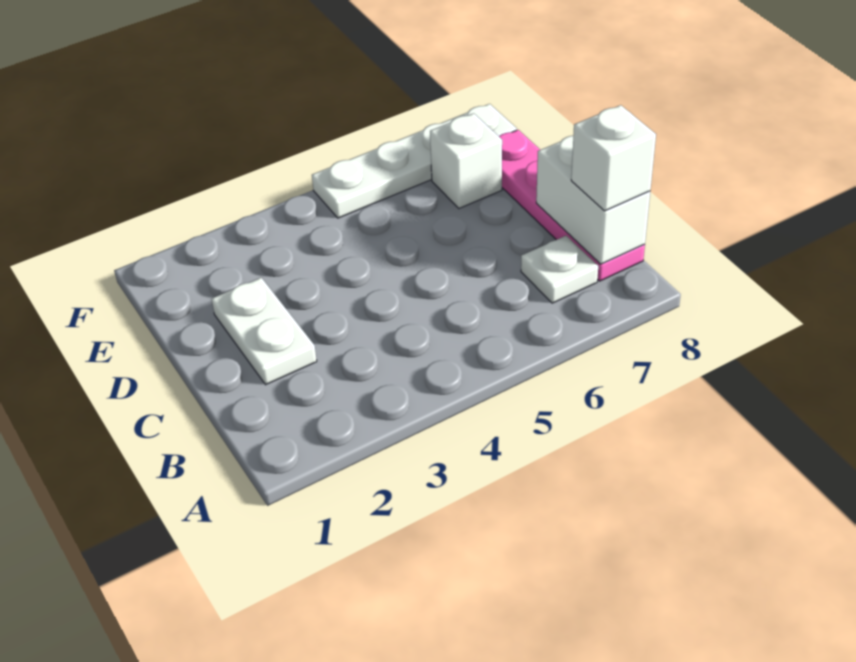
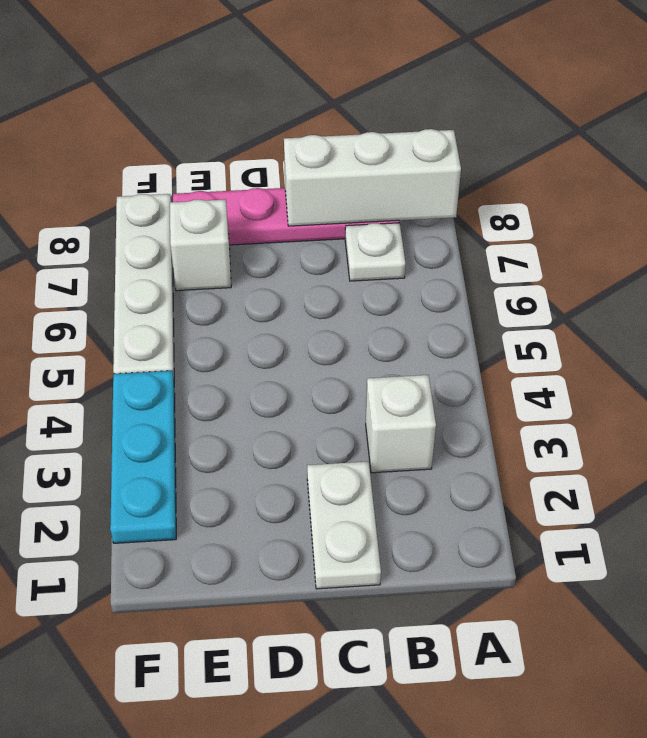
white brick B8:C8 level 2 -> white brick A8:C8 level 2
white brick B8 level 3 -> white brick B3 level 1
white plate C2:D2 level 1 -> white plate C1:C2 level 1
none -> cyan plate F2:F4 level 1

